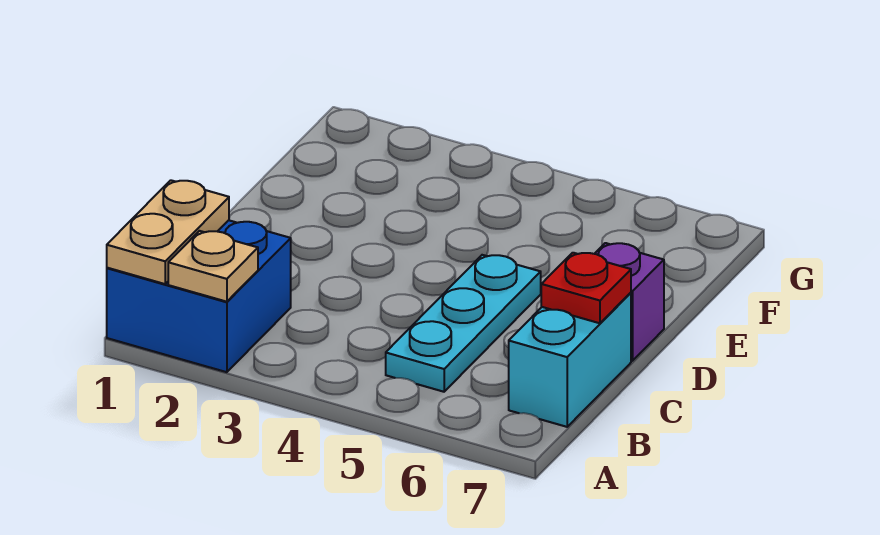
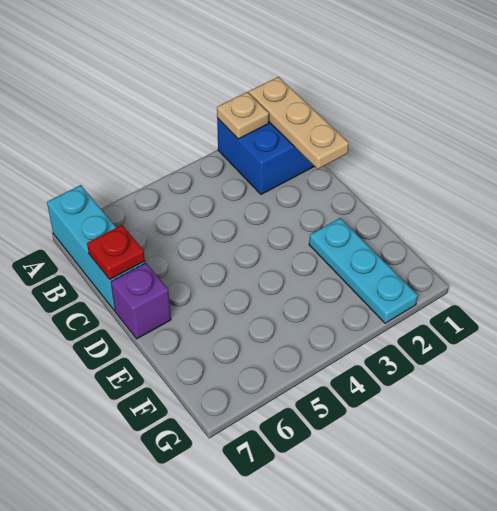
tan plate A1:B1 level 2 -> tan plate A1:C1 level 2
cyan plate B5:D5 level 1 -> cyan plate E2:G2 level 1
cyan brick B7:C7 level 1 -> cyan brick A7:C7 level 1

